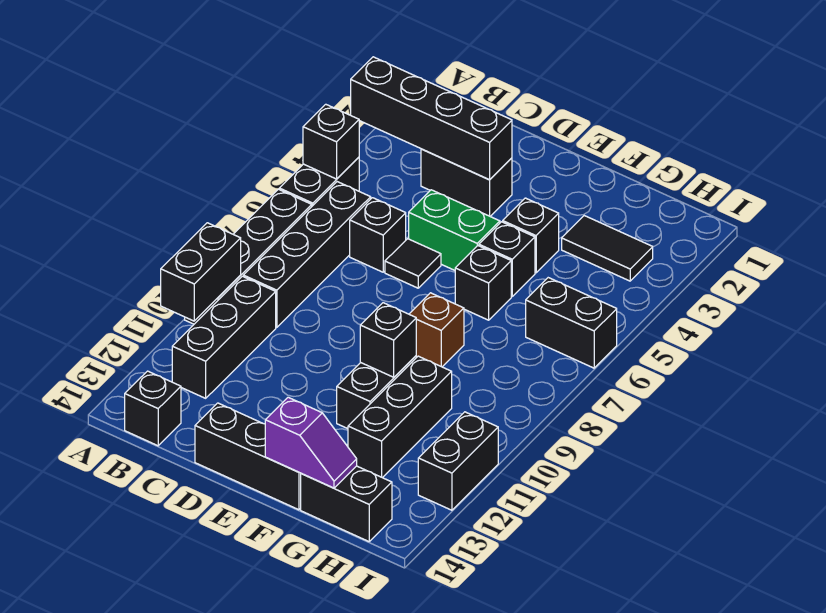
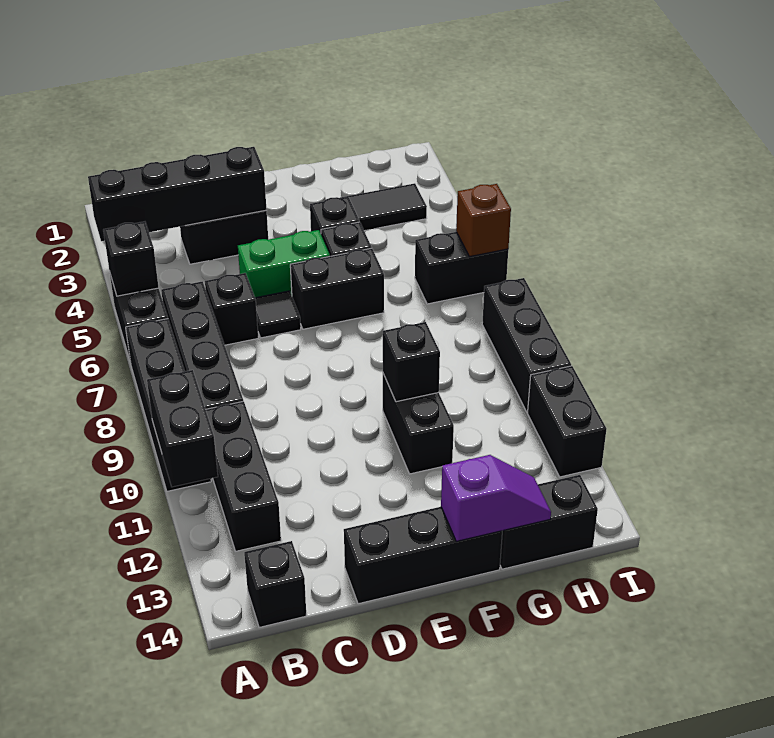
black brick F6 level 1 -> black brick E6:F6 level 1
brown brick F8 level 1 -> brown brick I6 level 2
black brick G10:G12 level 1 -> black brick I8:I10 level 1

